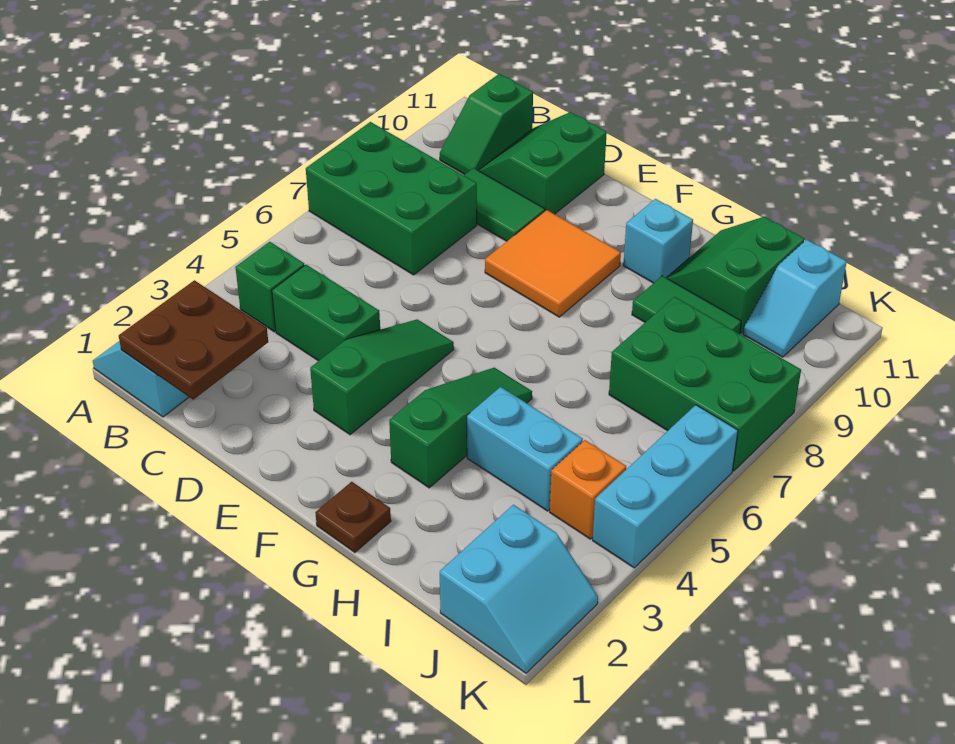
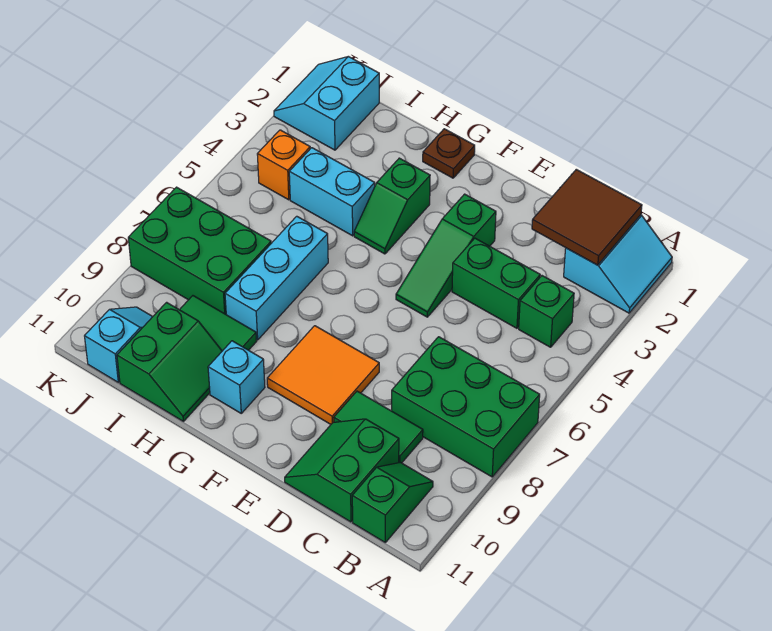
brown plate B1:C2 level 2 -> brown tile B1:C2 level 2
green slope C10:D11 level 1 top D -> green slope C10:D11 level 1 top C
green slope G3:G5 level 1 top 3 -> green slope G3:G4 level 1 top 3
cyan brick K4:K6 level 1 -> cyan brick H6:H8 level 1

